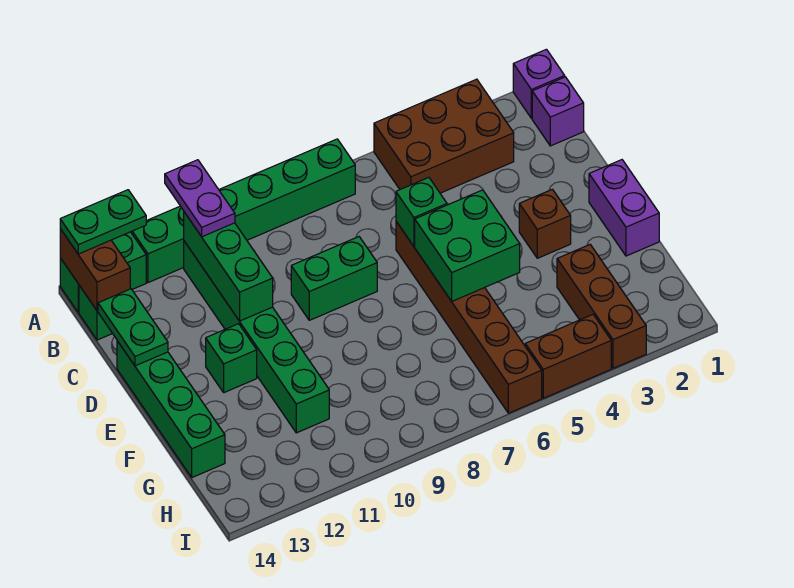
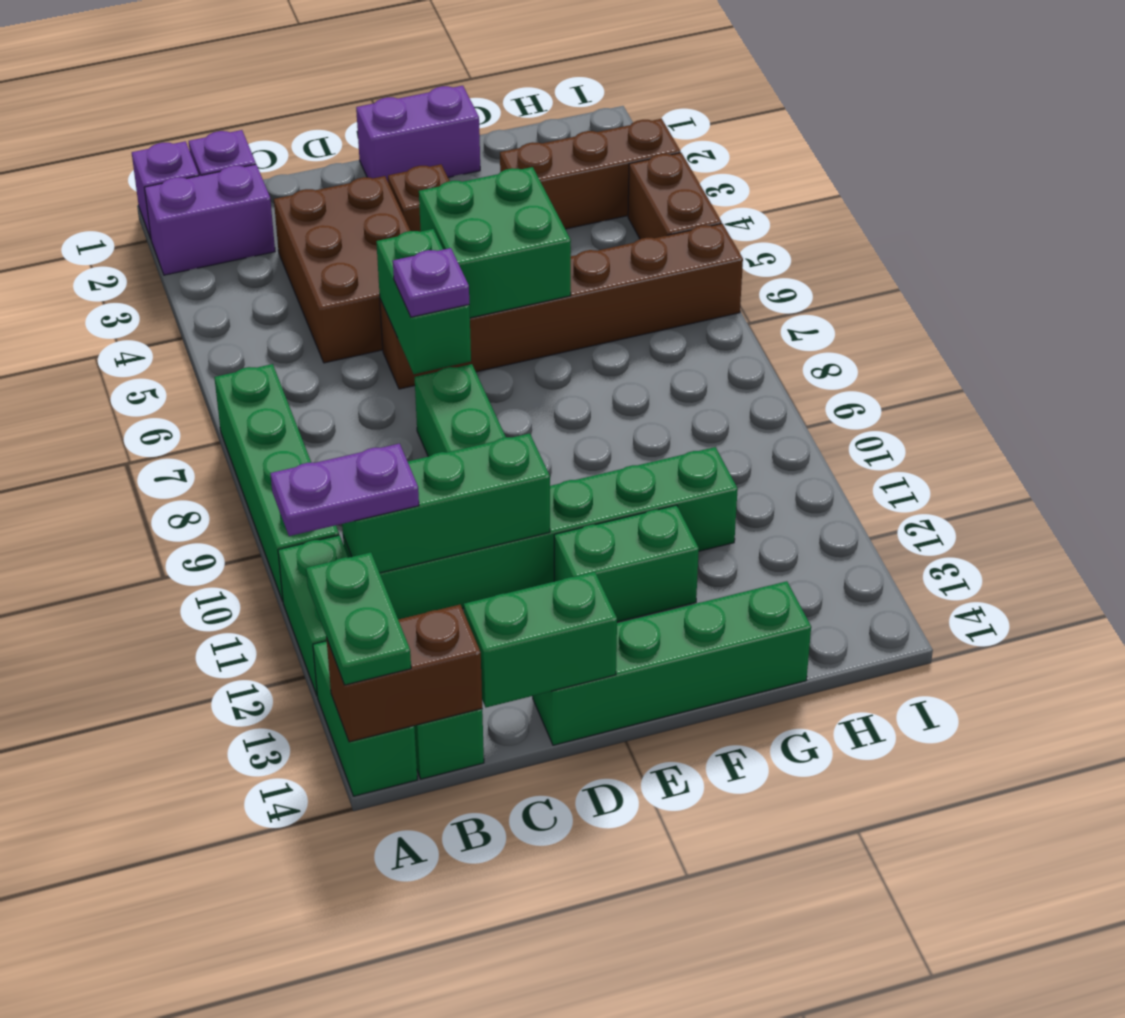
none -> purple brick A2:B2 level 1
brown brick A3:B5 level 1 -> brown brick C3:D5 level 1
green plate C14:D14 level 2 -> green brick C14:D14 level 2
green brick D6 level 2 -> green brick D6:D7 level 2
none -> purple plate D7 level 3
green brick E12 level 1 -> green brick E12:F12 level 1

